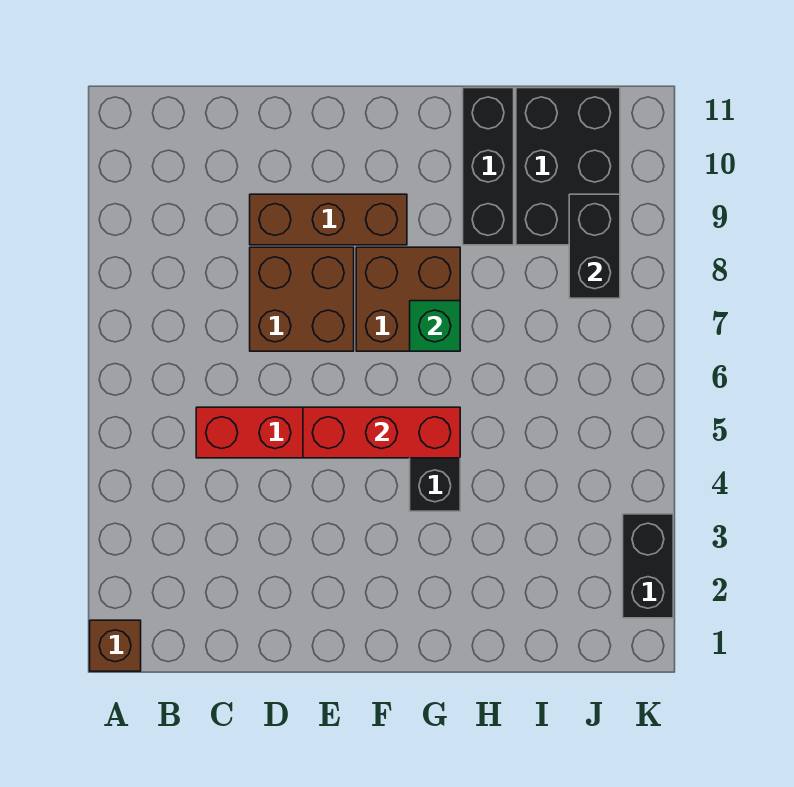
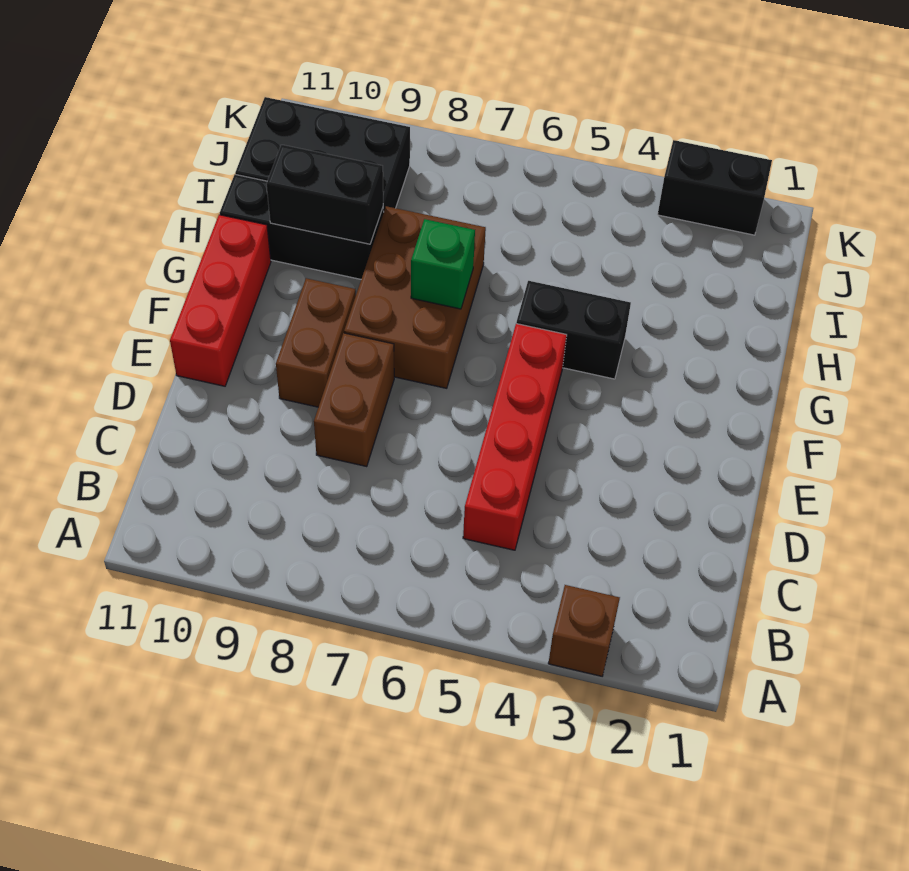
brown brick A1 level 1 -> brown brick A3 level 1
brown brick D7:E8 level 1 -> brown brick D8:E8 level 1
brown brick D9:F9 level 1 -> brown brick E9:F9 level 1
red brick E5:G5 level 2 -> red brick E11:G11 level 1
brown brick F7:G8 level 1 -> brown brick F7:H8 level 1
black brick J8:J9 level 2 -> black brick H9:H10 level 2

